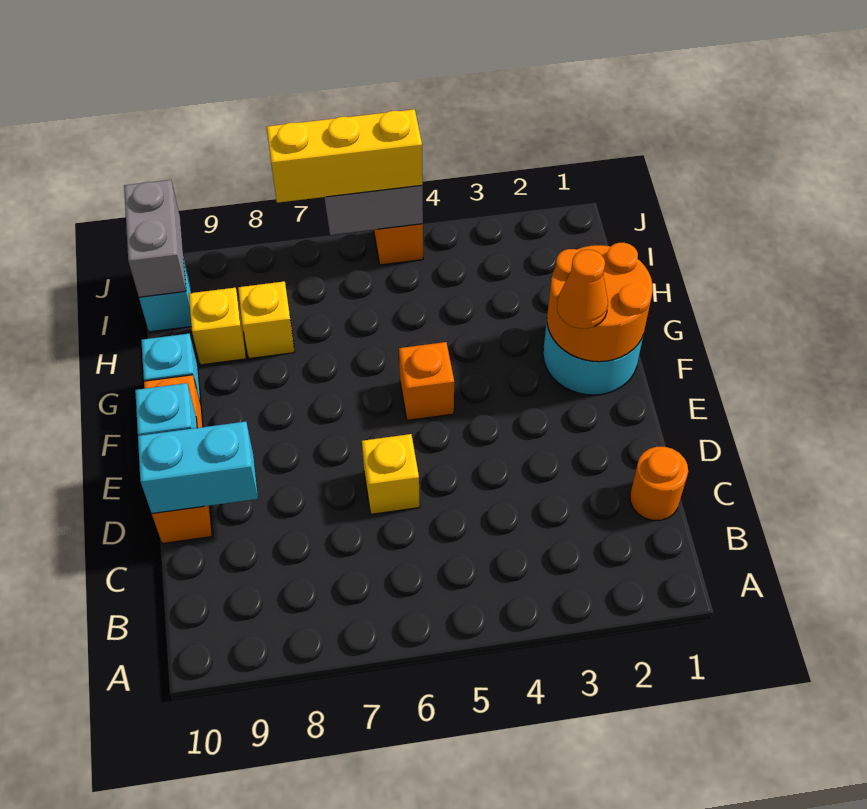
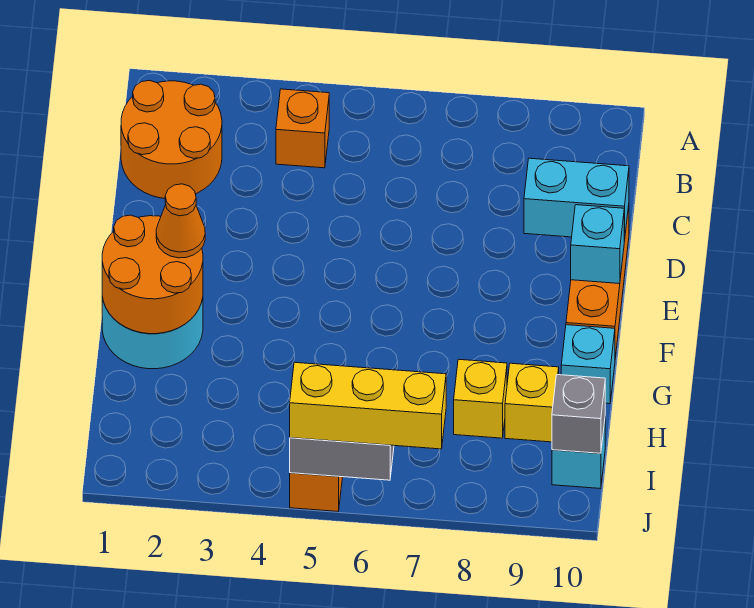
orange round brick C1 level 1 -> orange round brick B1:C2 level 1
yellow brick D6 level 1 -> none
orange brick F5 level 1 -> orange brick B4 level 1
grey brick I10:J10 level 2 -> grey brick I10 level 2

